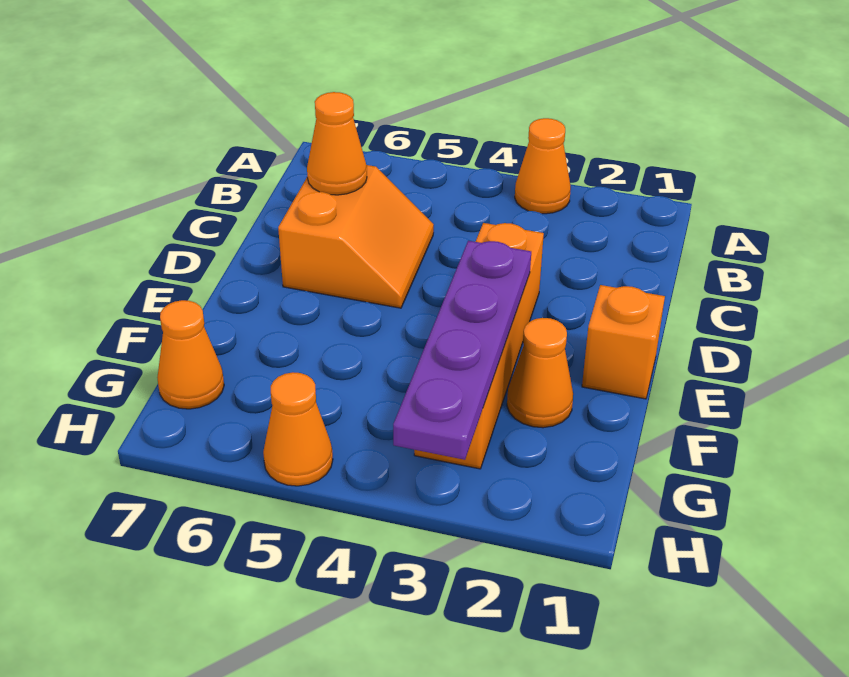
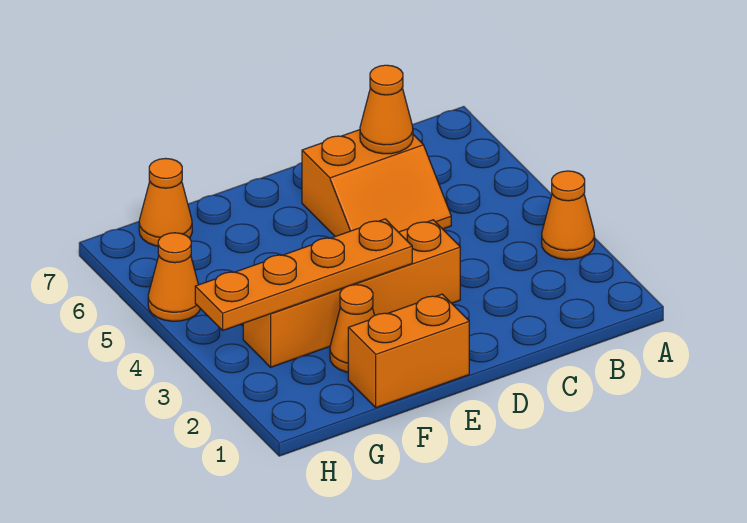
orange brick E1 level 1 -> orange brick E1:F1 level 1
purple plate E3:H3 level 2 -> orange plate E3:H3 level 2

